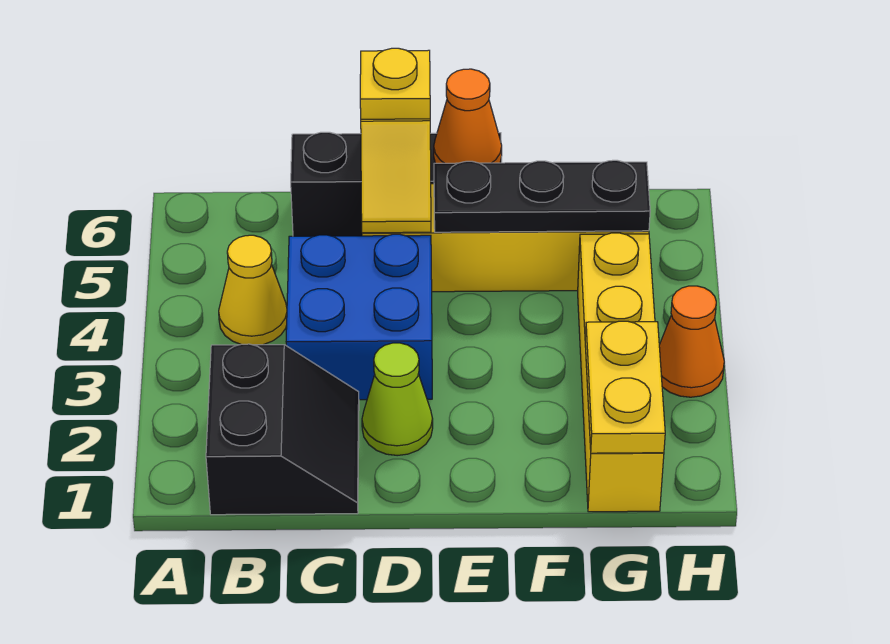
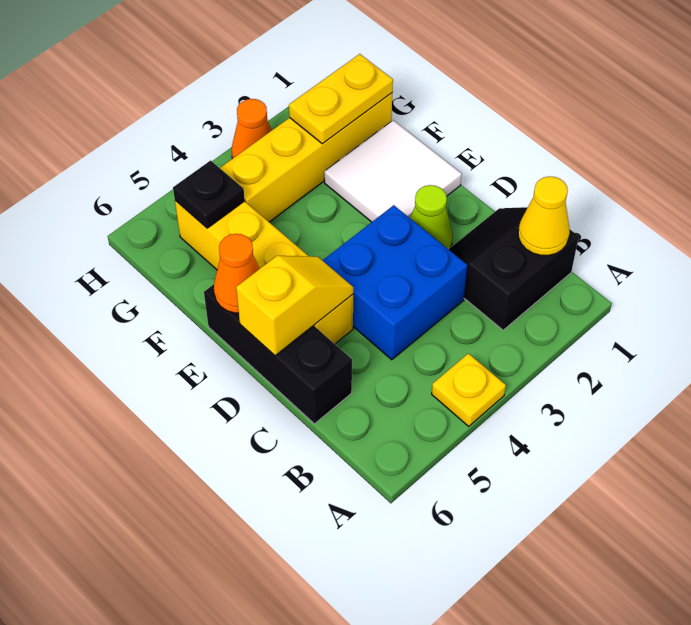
yellow cone B4 level 1 -> yellow cone B1 level 2
yellow plate D6 level 3 -> yellow plate A4 level 1
none -> white tile E1:F2 level 1
black plate E5:G5 level 2 -> black plate G5 level 2

